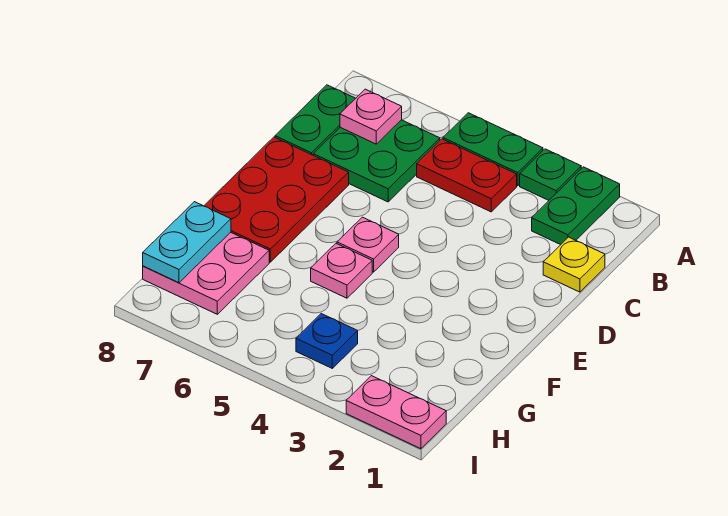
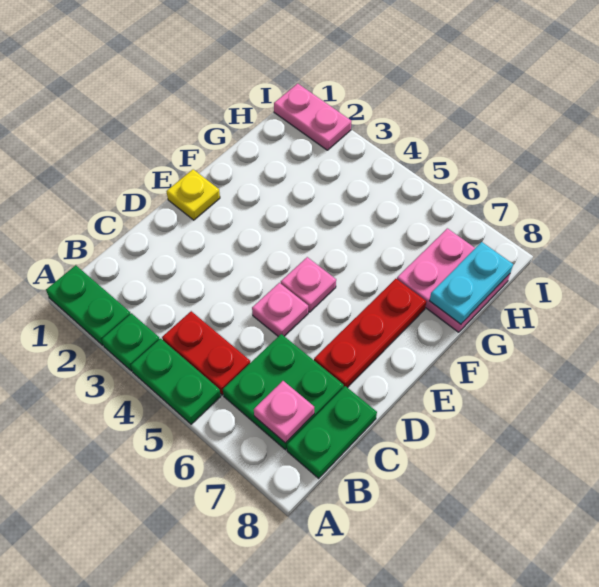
green plate A2:B2 level 1 -> green plate A1:A2 level 1
yellow plate C1 level 1 -> yellow plate E1 level 1
red plate D7:F8 level 1 -> red plate D7:F7 level 1
pink plate F5 level 1 -> pink plate D5 level 1
blue plate H4 level 1 -> none

